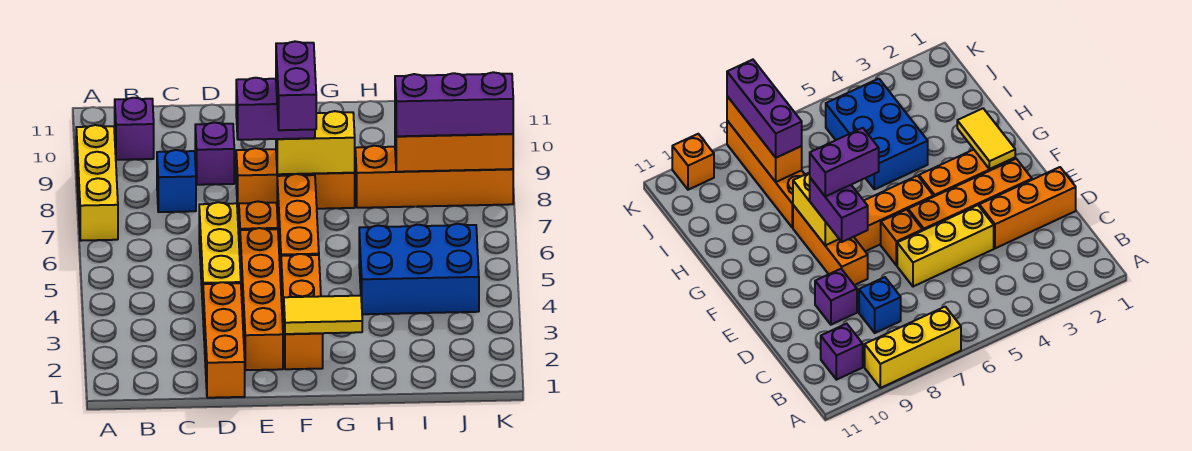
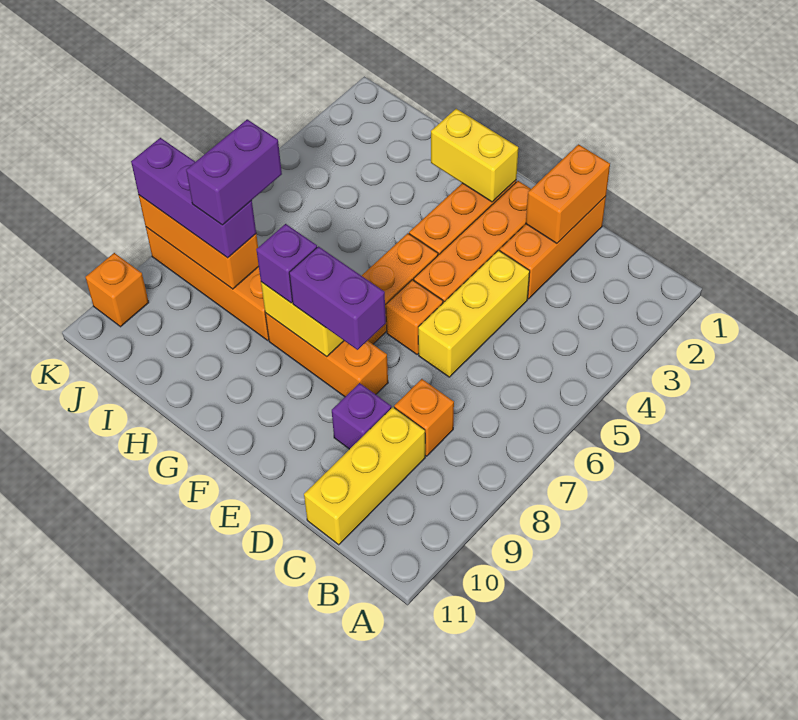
yellow brick A7:A9 level 1 -> yellow brick C9:C11 level 1
purple brick B10 level 1 -> purple brick G8 level 3
blue brick C8 level 1 -> orange brick C8 level 1
none -> orange brick D1:D2 level 2
yellow tile F2:G2 level 2 -> yellow brick F2:G2 level 2
purple brick F7:F8 level 4 -> purple brick I7:I8 level 4
blue brick H4:J5 level 1 -> none

